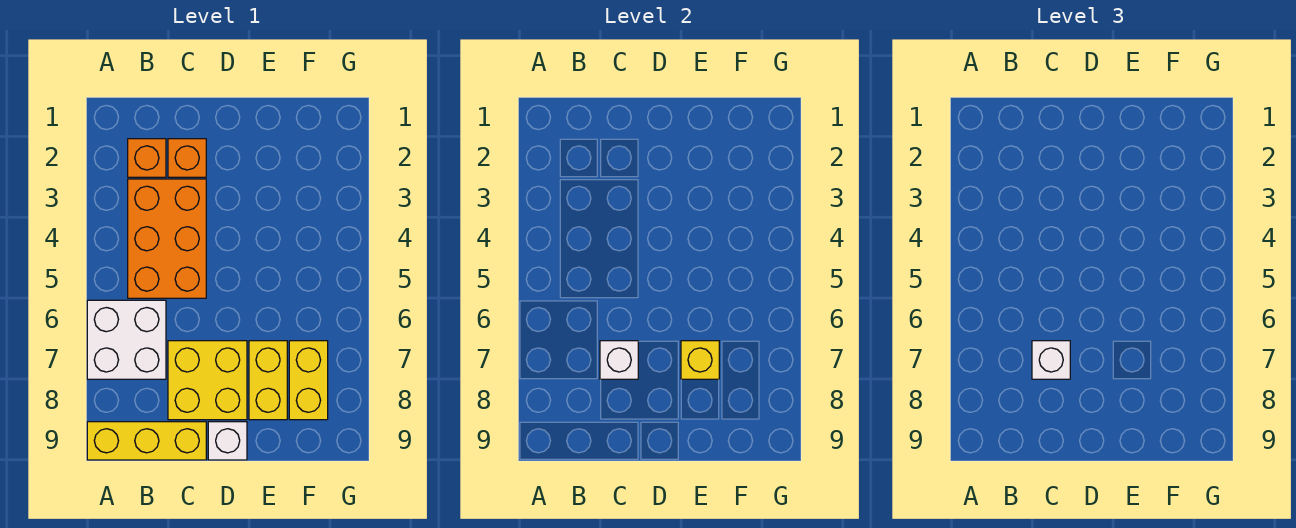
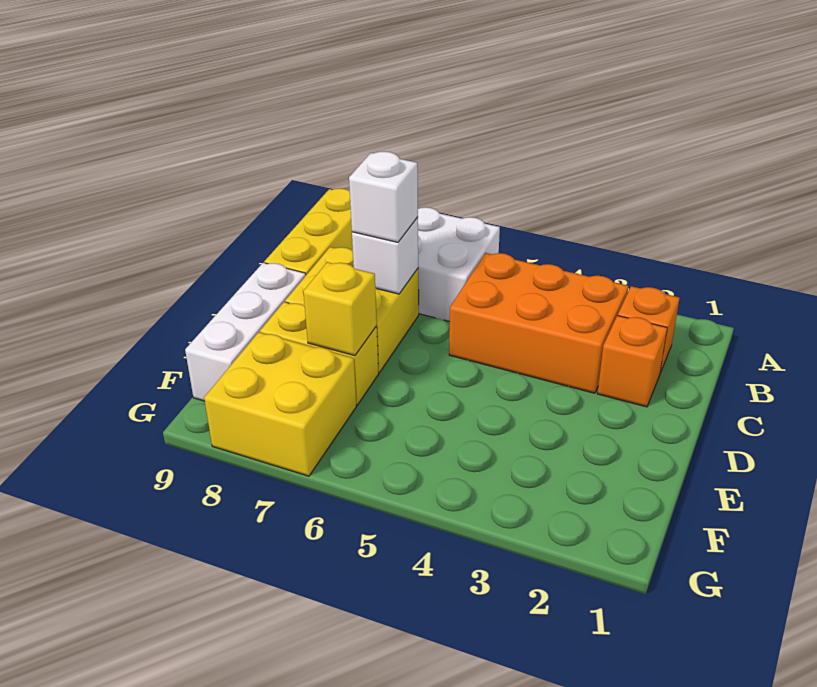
white brick D9 level 1 -> white brick D9:F9 level 1
yellow brick F7:F8 level 1 -> yellow brick F7:G8 level 1

